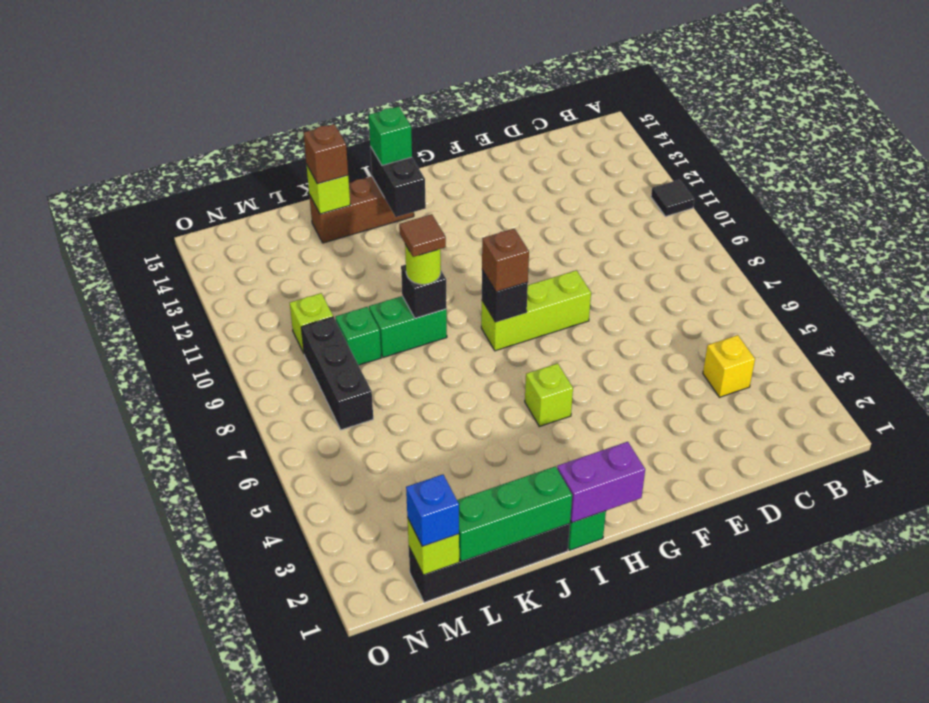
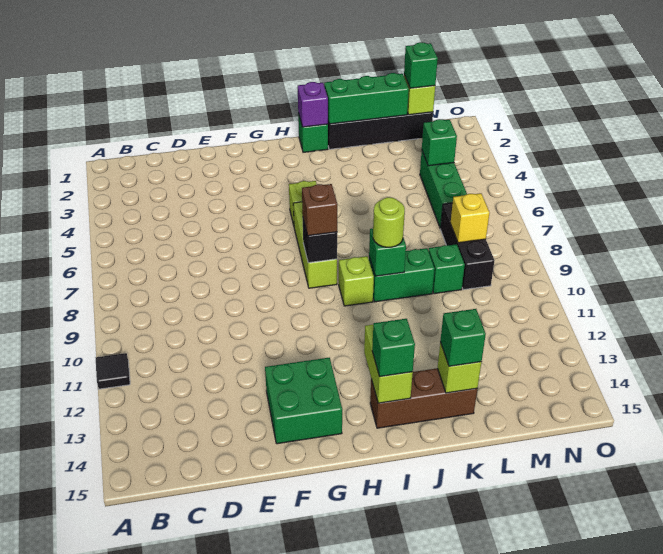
yellow brick C4 level 1 -> yellow brick M8 level 2
lime brick F8:H8 level 1 -> lime brick H6:H8 level 1
none -> green brick F13:G14 level 1
purple brick H1:I1 level 2 -> purple brick I1 level 2
black brick I13:I14 level 2 -> lime brick I13:I14 level 2
black brick J9 level 2 -> green brick J9 level 2
brown tile J9 level 4 -> none
brown brick K14 level 3 -> green brick K14 level 3
blue brick M1 level 3 -> green brick M1 level 3
none -> green brick M4:M6 level 1
none -> green brick M4 level 2
lime brick M10 level 1 -> lime brick I9 level 1

